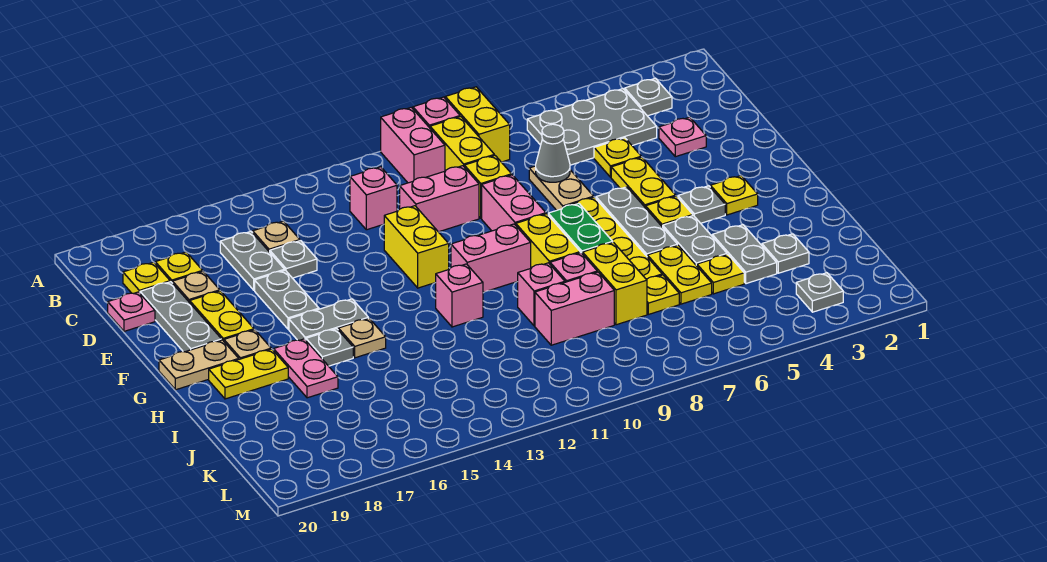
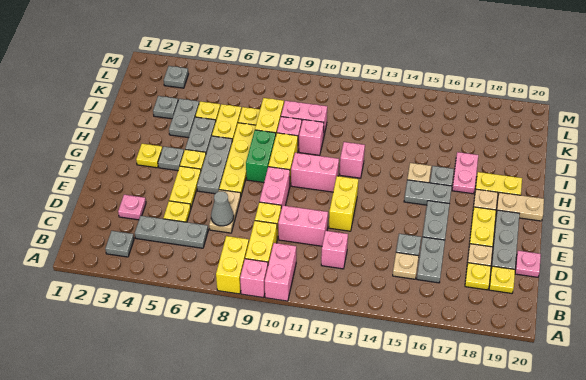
grey plate B4:C6 level 1 -> grey plate C4:C6 level 1

